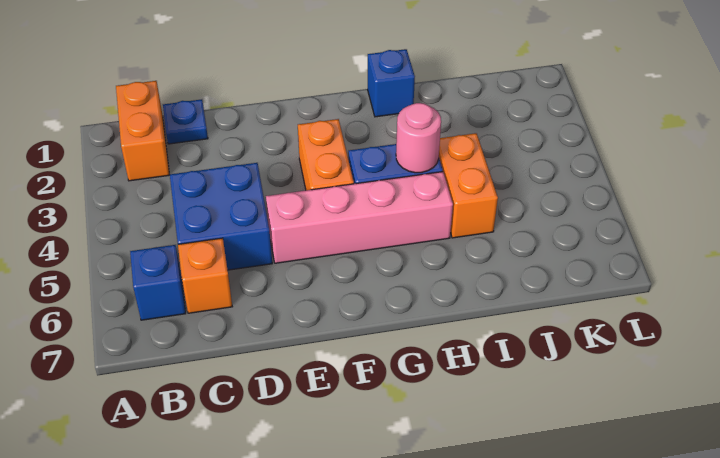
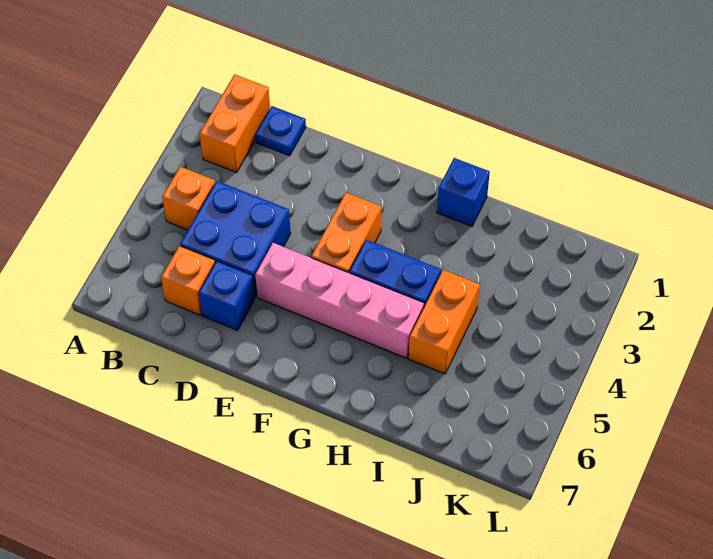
none -> orange brick B4 level 1
blue brick B6 level 1 -> blue brick D6 level 1
pink round brick H4 level 2 -> none

